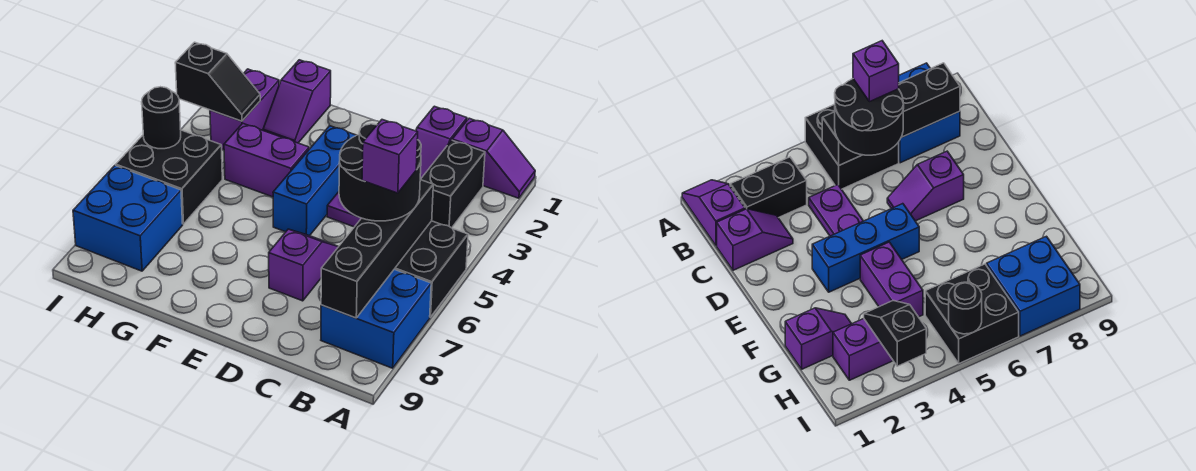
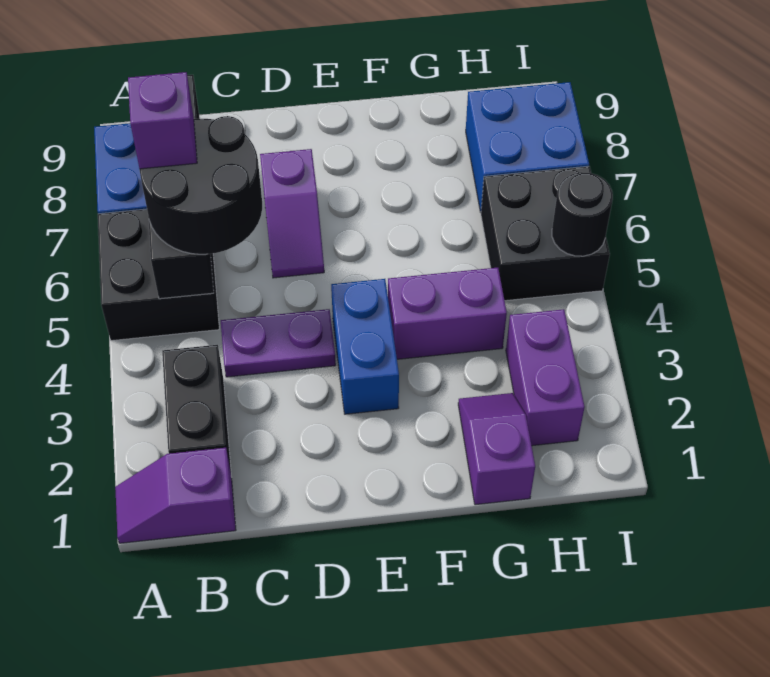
purple slope C1:C2 level 1 top 1 -> none
blue brick E3:E5 level 1 -> blue brick E3:E4 level 1
black slope H3:I3 level 2 top I -> none

